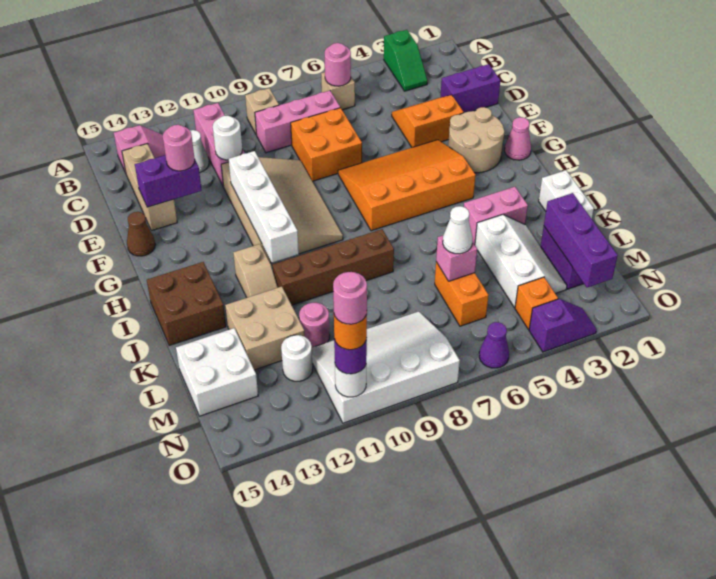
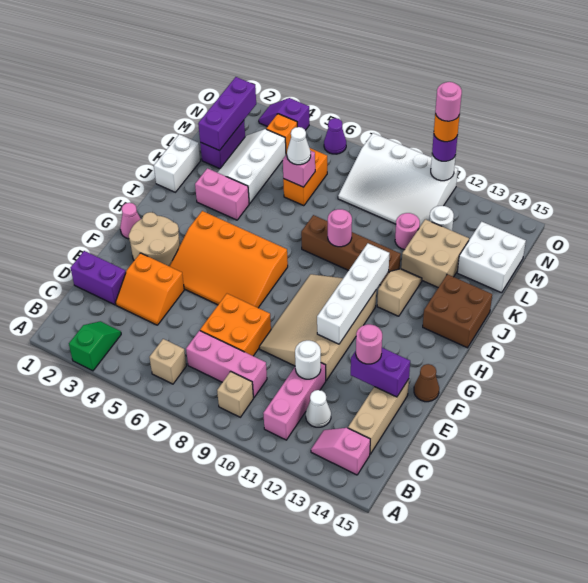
pink round brick B6 level 2 -> pink round brick J9 level 2

